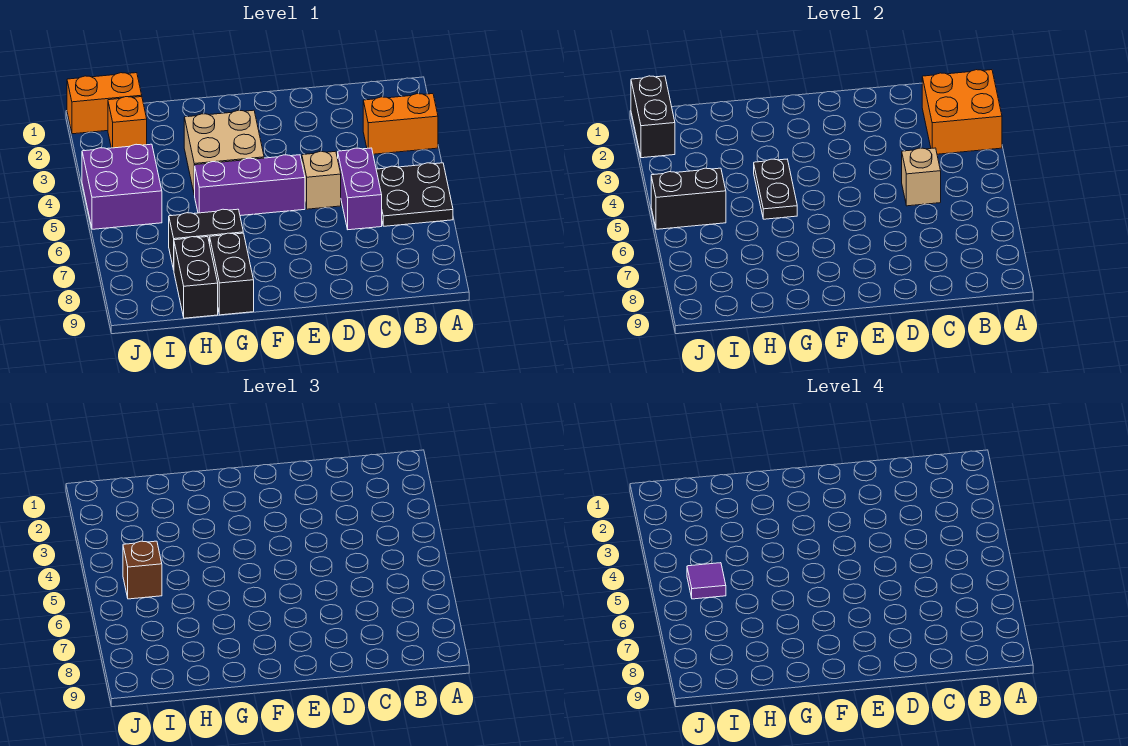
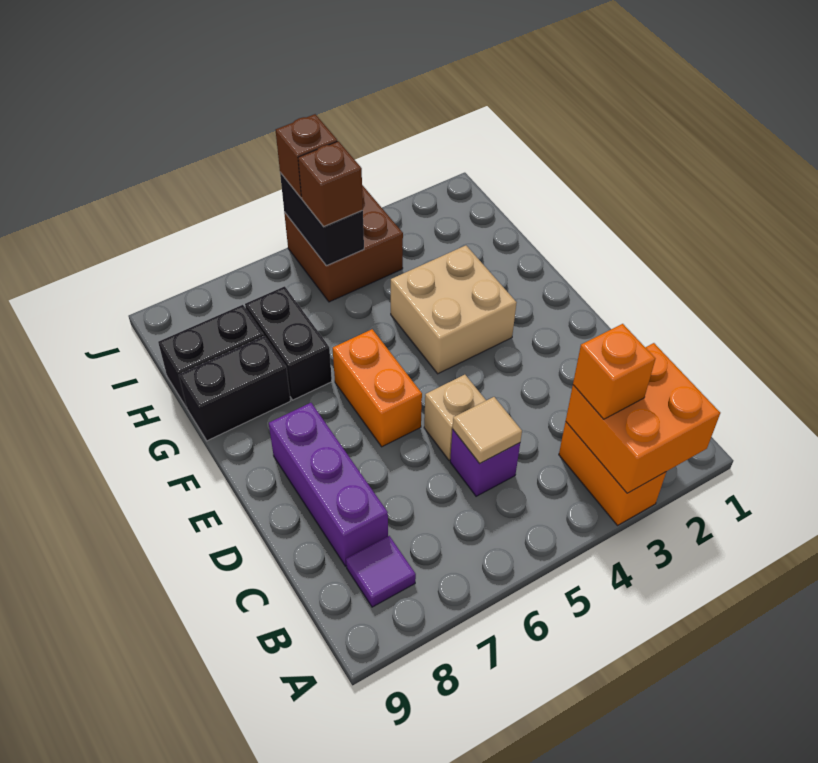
black plate A5:B6 level 1 -> none
purple brick C5:C6 level 1 -> purple brick C5 level 1
tan brick C5 level 2 -> tan tile C5 level 2
purple brick E5:G5 level 1 -> purple brick C8:E8 level 1
black plate G4:G5 level 2 -> none
orange brick I1:J1 level 1 -> orange brick E6:F6 level 1
orange brick I2 level 1 -> orange brick B3 level 3
purple brick I4:J5 level 1 -> brown brick I4:J5 level 1
purple tile I5 level 4 -> purple tile B8 level 1
black brick J1:J2 level 2 -> none
none -> brown brick J5 level 3

